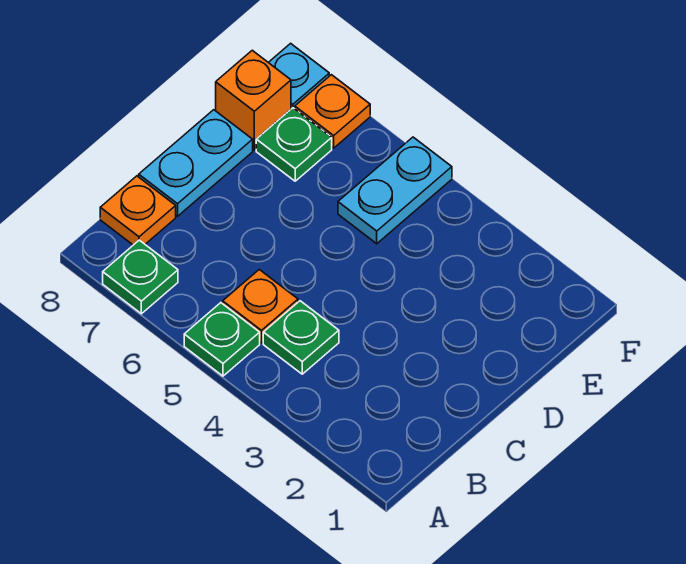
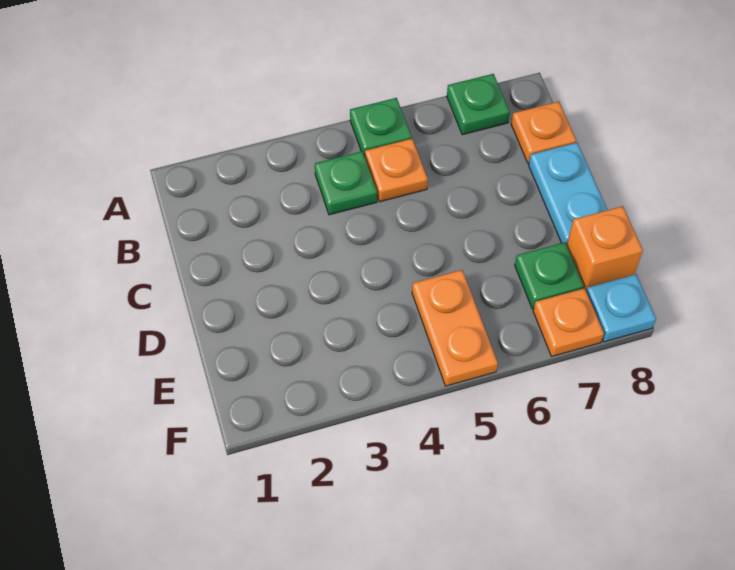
cyan plate E5:F5 level 1 -> orange plate E5:F5 level 1

